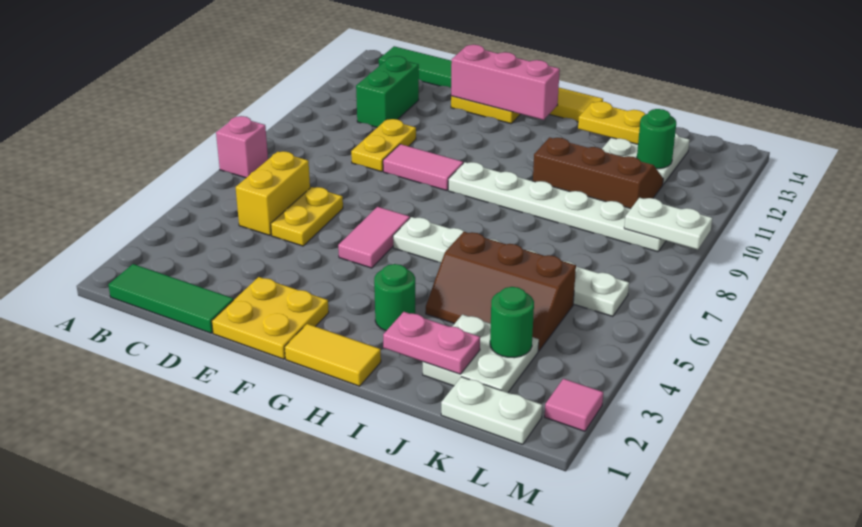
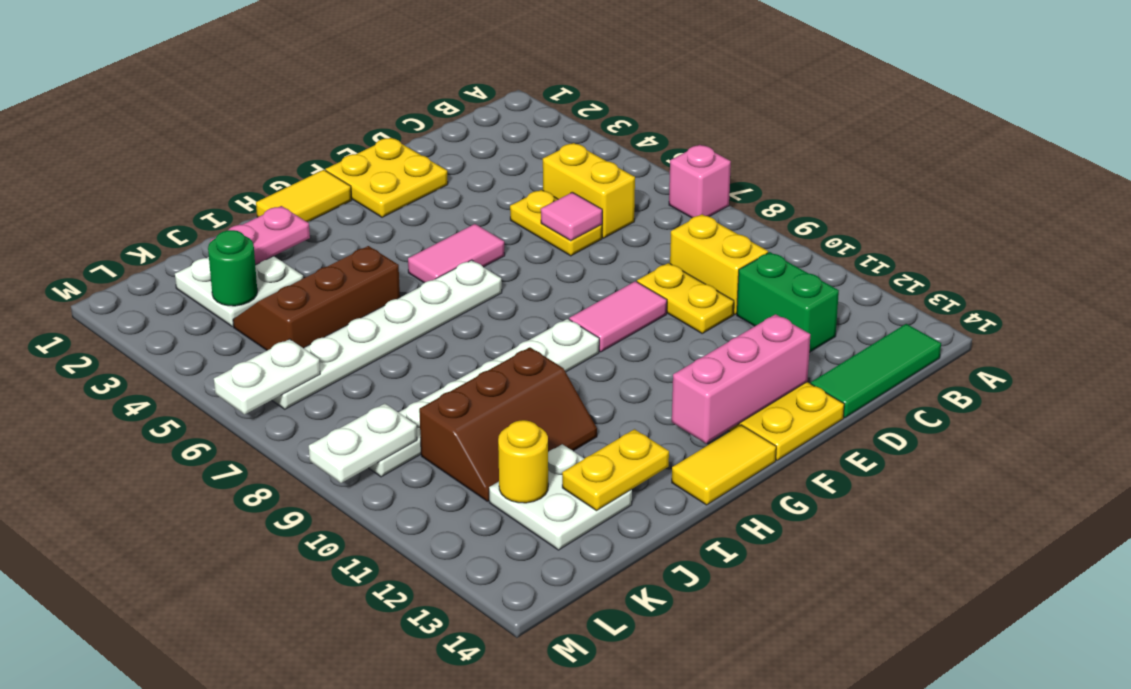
green tile B1:D1 level 1 -> none
none -> yellow brick C9:C10 level 1
pink tile F5:F6 level 1 -> pink tile F5:G5 level 1
green round brick H3 level 1 -> none
white plate K1:L1 level 1 -> white plate L6:M6 level 2
green round brick K12 level 2 -> yellow round brick K12 level 2
pink tile M2 level 1 -> pink tile D6 level 2

